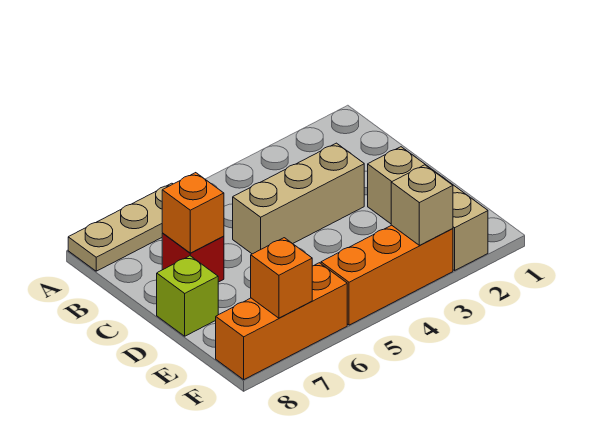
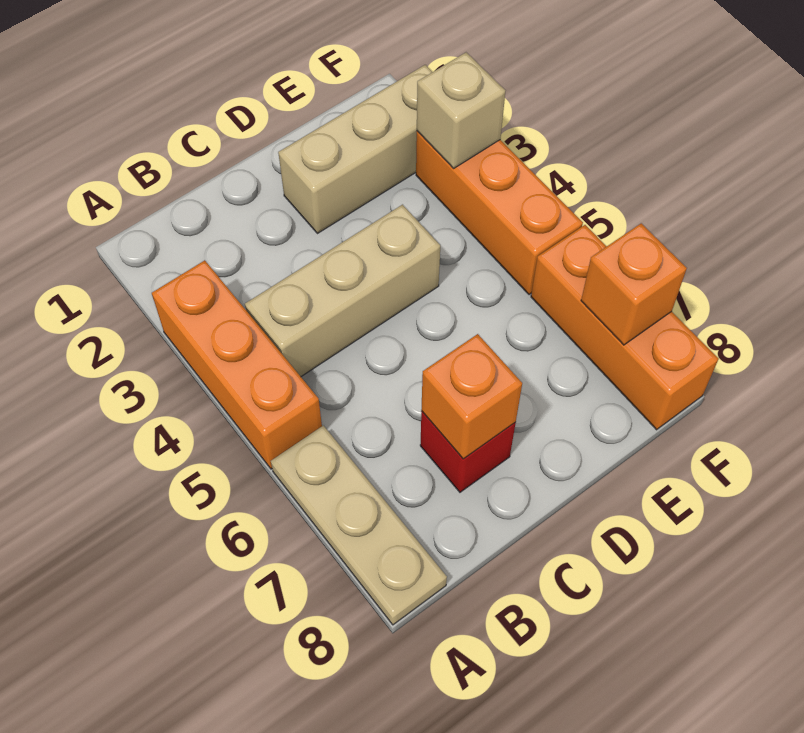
none -> orange brick A3:A5 level 1
tan brick C3:C5 level 1 -> tan brick B4:D4 level 1
lime brick D8 level 1 -> none

